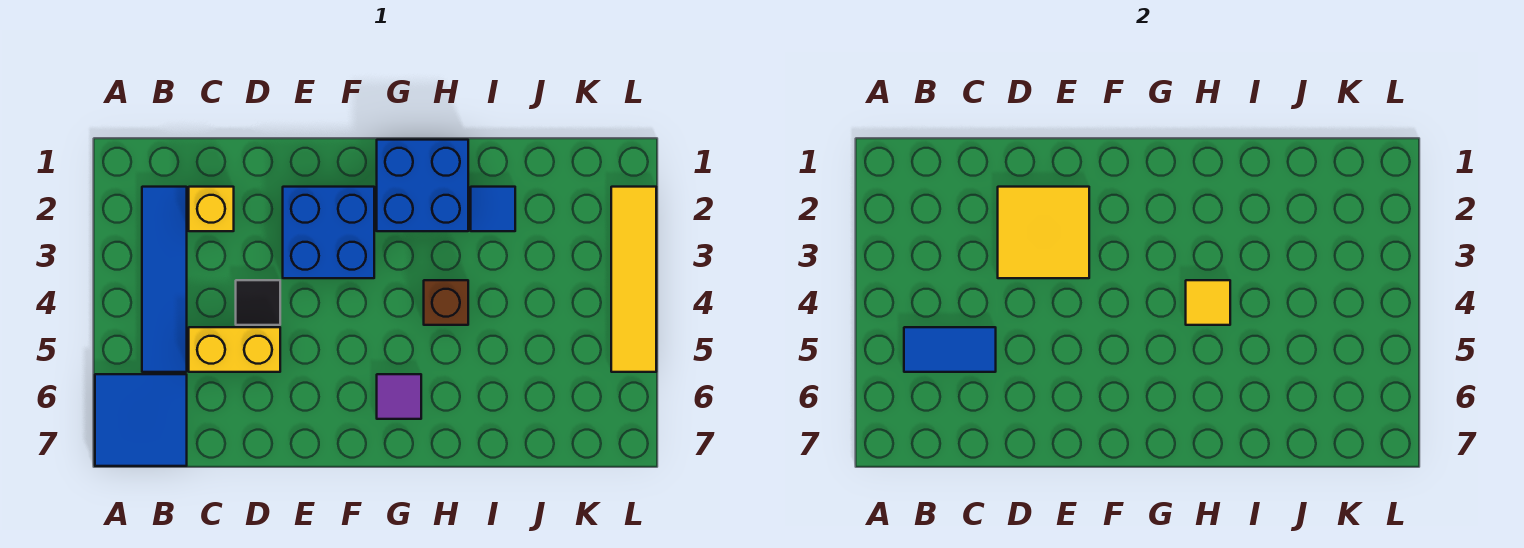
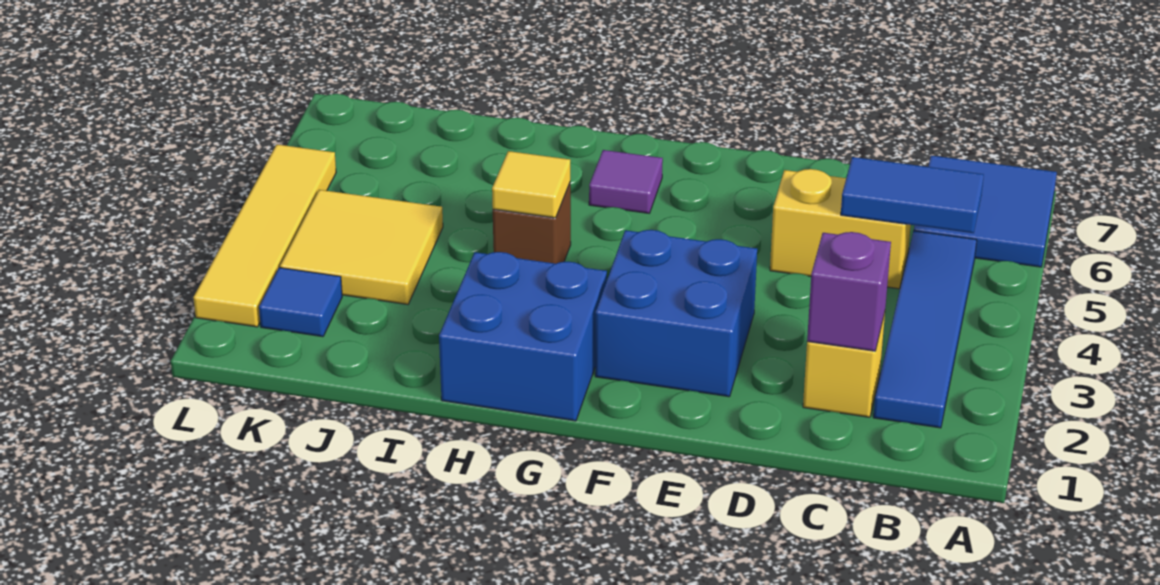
none -> purple brick C2 level 2
yellow tile D2:E3 level 2 -> yellow tile J3:K4 level 1
black tile D4 level 1 -> none
blue tile I2 level 1 -> blue tile K2 level 1

